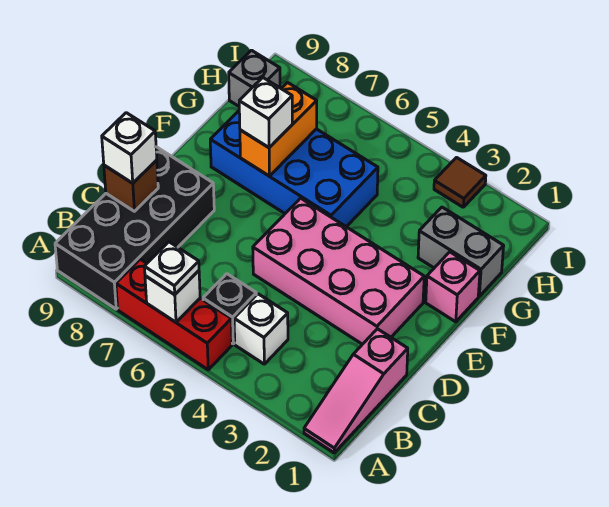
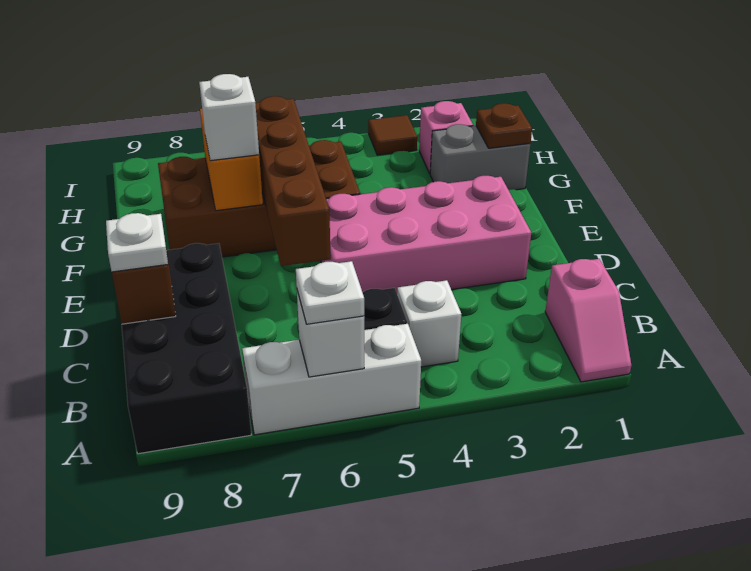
pink slope A1:C1 level 1 top C -> pink slope A1:B1 level 1 top B
red brick A5:A7 level 1 -> white brick A5:A7 level 1
white brick C9 level 3 -> white plate C9 level 3
none -> brown brick D6:G6 level 2
pink brick F1 level 1 -> pink brick H2 level 1
blue brick F5:G8 level 1 -> brown brick F5:G8 level 1
none -> brown plate G1 level 2
grey brick H9 level 1 -> none

